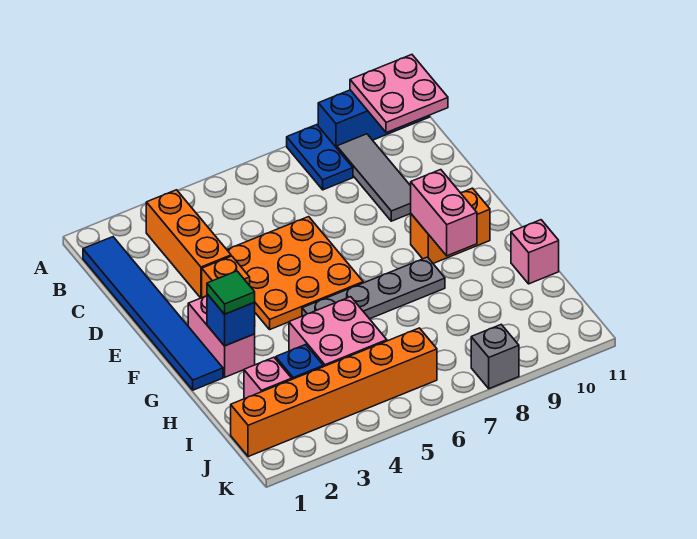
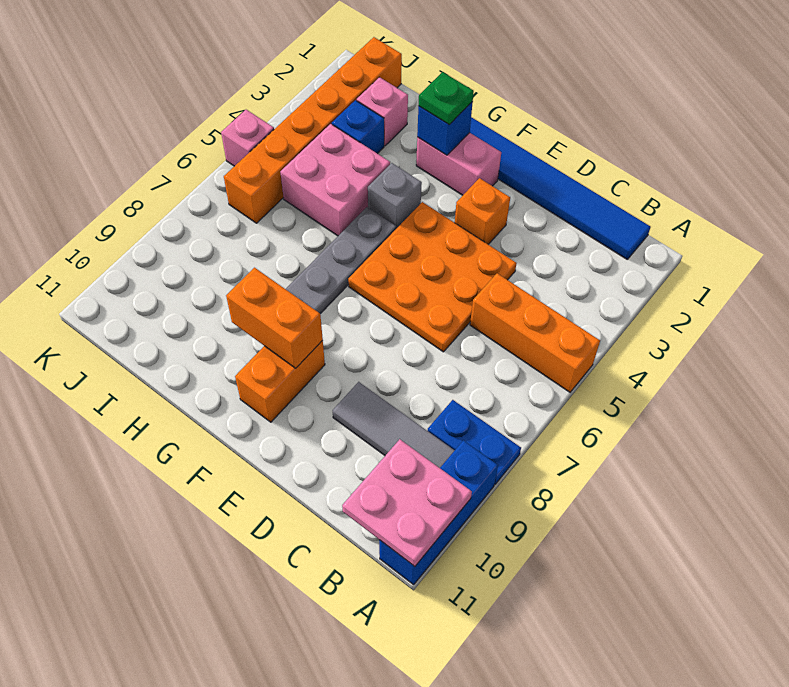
orange brick B3:D3 level 1 -> orange brick A5:C5 level 1
pink brick F9:G9 level 2 -> orange brick F9:G9 level 2
green tile G2 level 3 -> green plate G2 level 3
pink brick H11 level 1 -> pink brick K5 level 1
grey brick K8 level 1 -> grey brick G4 level 1

